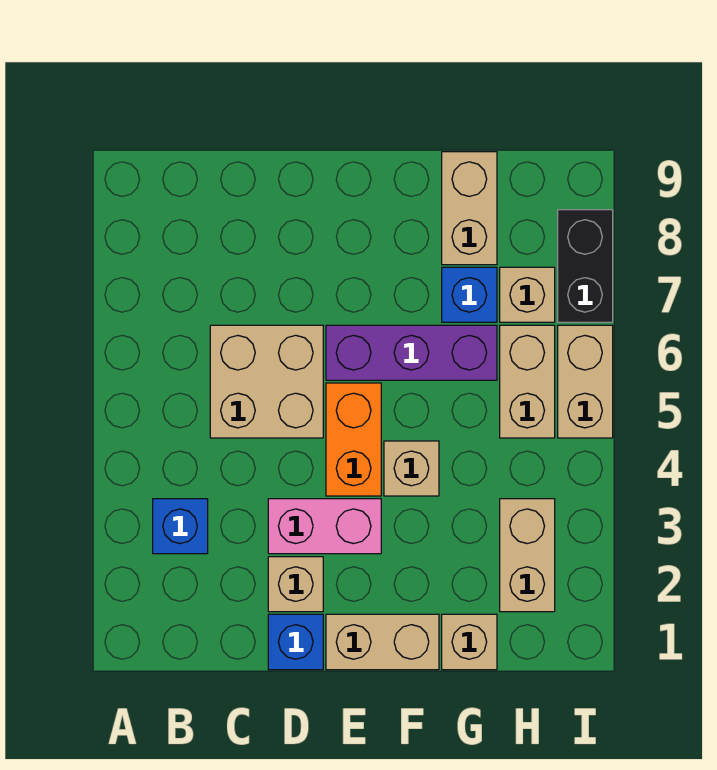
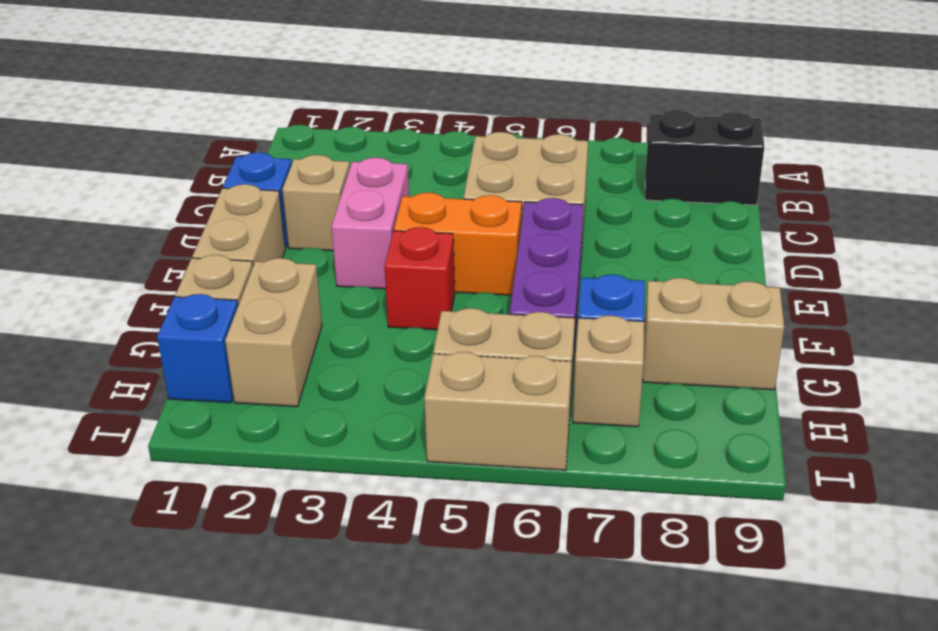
blue brick B3 level 1 -> blue brick H1 level 1
tan brick F4 level 1 -> red brick F4 level 1
tan brick H2:H3 level 1 -> tan brick G2:H2 level 1
black brick I7:I8 level 1 -> black brick B8:B9 level 1

